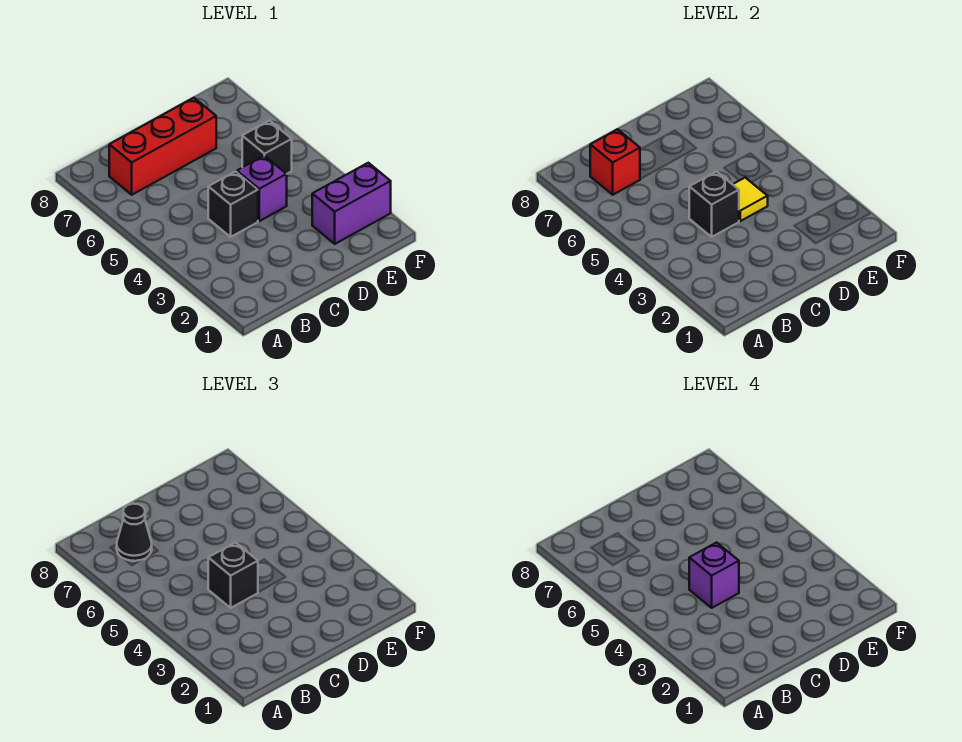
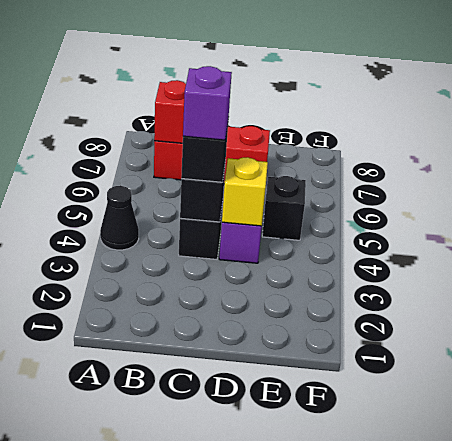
black cone B7 level 3 -> black cone A4 level 1
yellow tile D4 level 2 -> yellow brick D4 level 2
purple brick E2:F2 level 1 -> none

